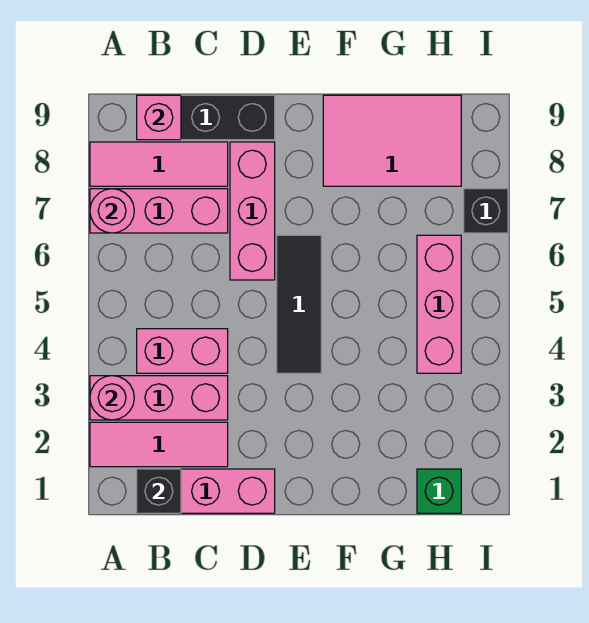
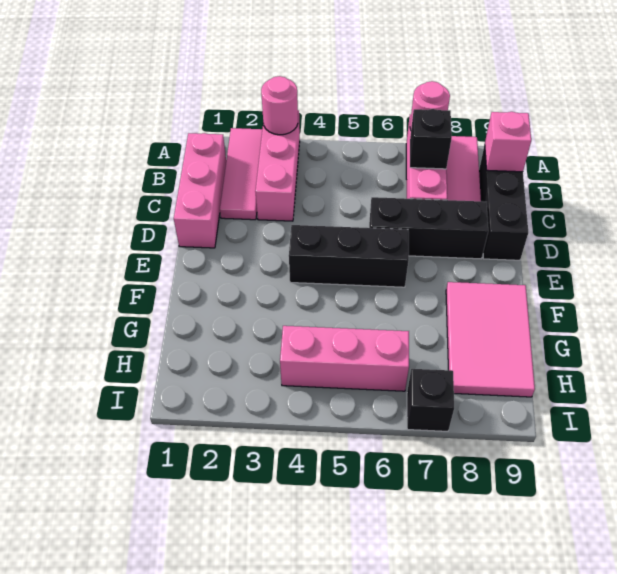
black brick B1 level 2 -> black brick B7 level 2
pink brick B4:C4 level 1 -> none
pink brick D6:D8 level 1 -> black brick D6:D8 level 1
black tile E4:E6 level 1 -> black brick E4:E6 level 1
green brick H1 level 1 -> none

